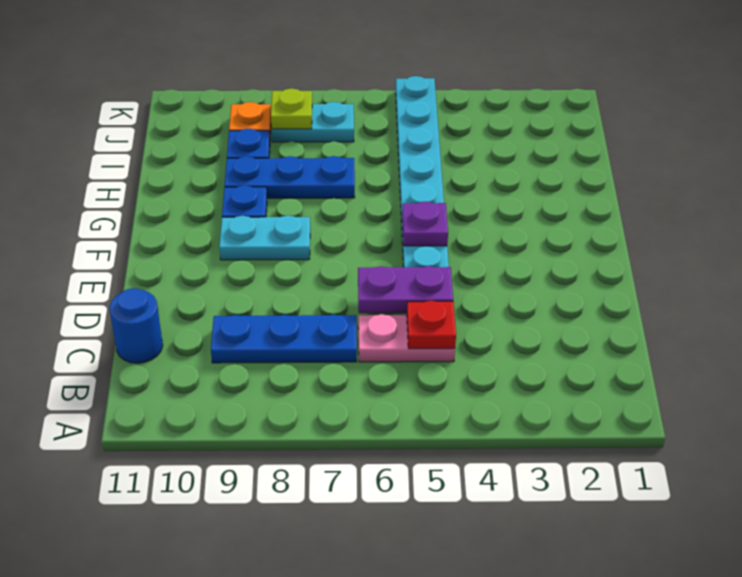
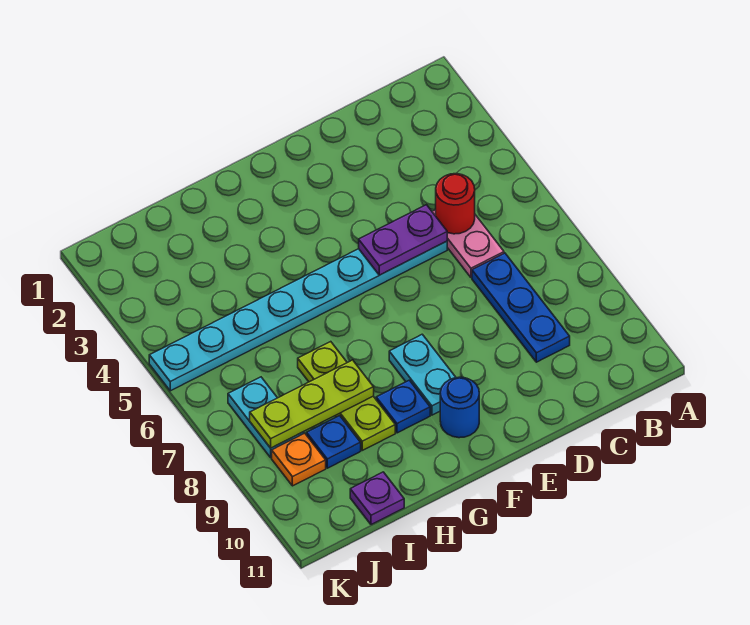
red plate C5 level 2 -> red round brick C5 level 2
blue round brick C11 level 1 -> blue round brick F10 level 1
purple plate D5:D6 level 2 -> purple plate D5:E5 level 2
purple plate F5 level 2 -> purple plate I11 level 1
blue plate H7:H9 level 1 -> lime plate H7:H9 level 1
lime plate J8 level 2 -> lime plate H8:J8 level 2

